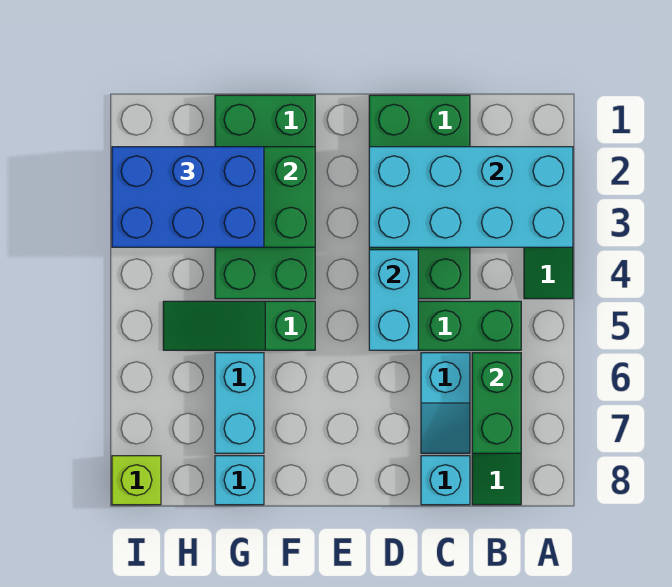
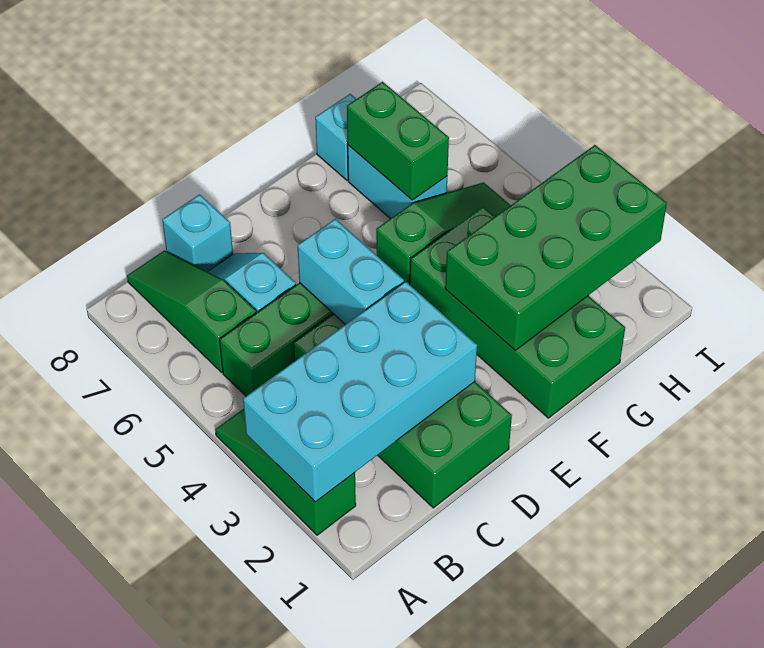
green brick B6:B7 level 2 -> green brick G6:G7 level 2
blue brick G2:I3 level 3 -> none
lime brick I8 level 1 -> none

